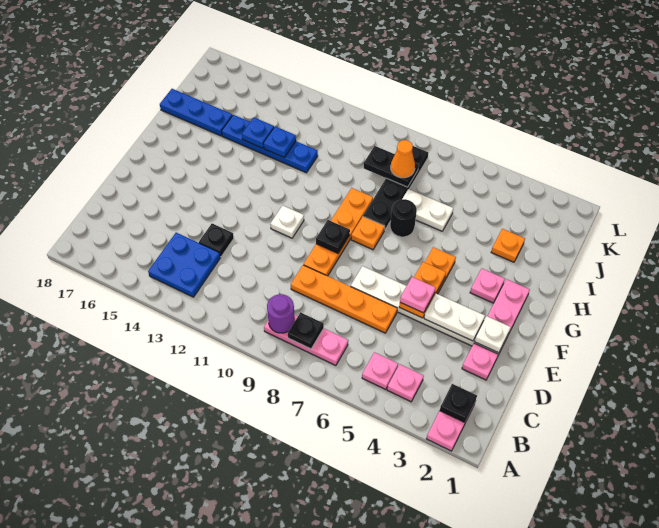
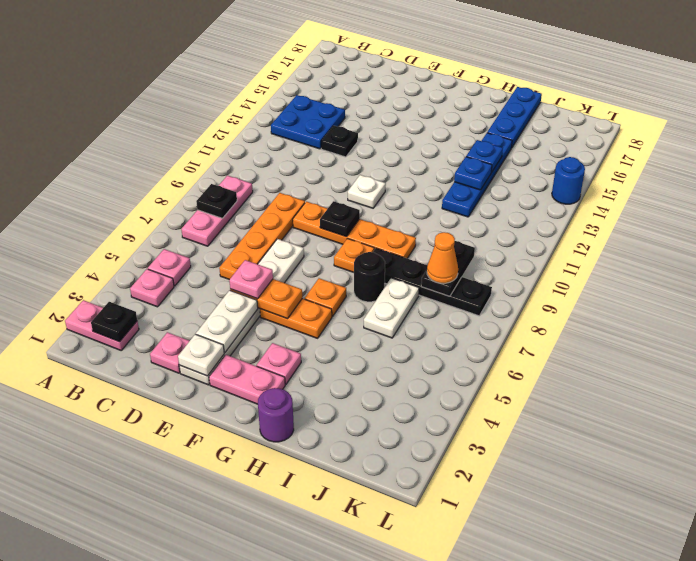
purple round brick B9 level 2 -> purple round brick H1 level 1
orange plate I3 level 1 -> orange plate G6 level 1
none -> blue round brick L14 level 1

